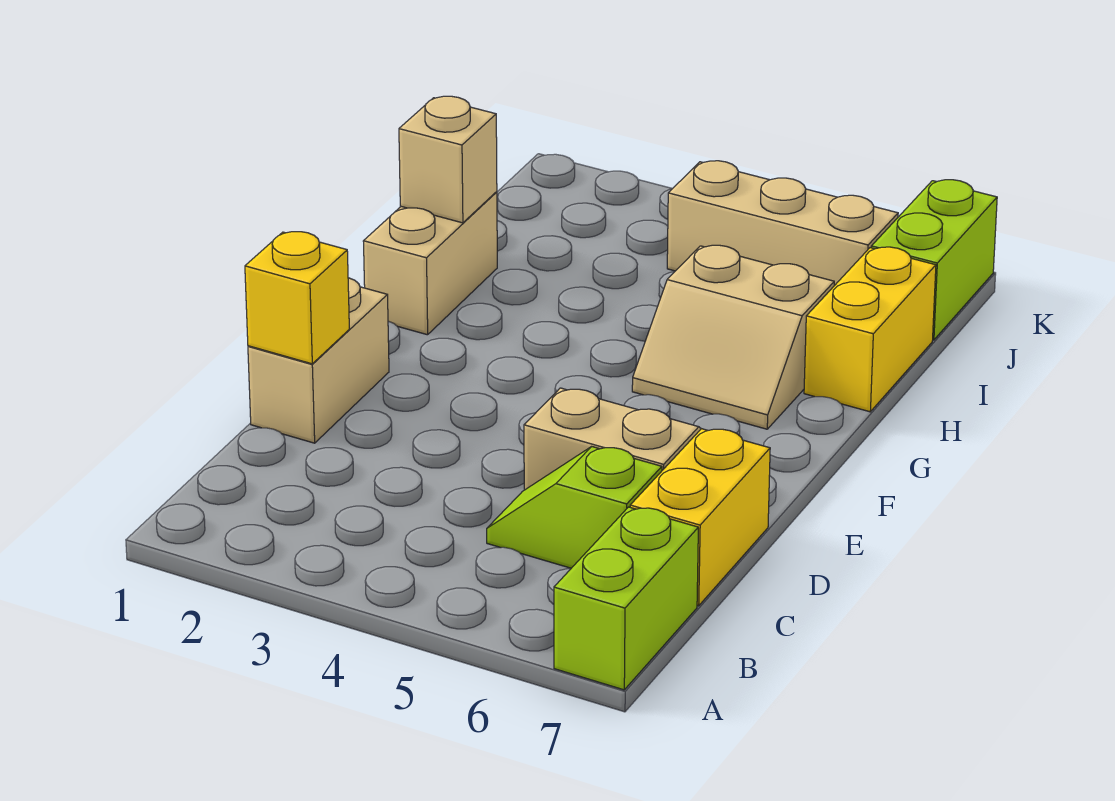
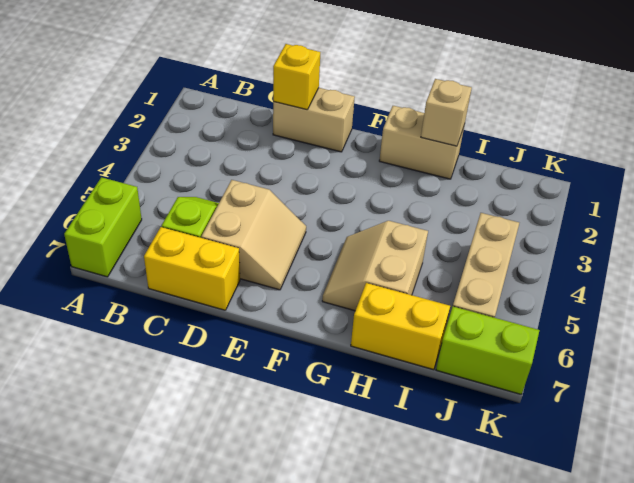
lime brick A7:B7 level 1 -> lime brick A6:A7 level 1

